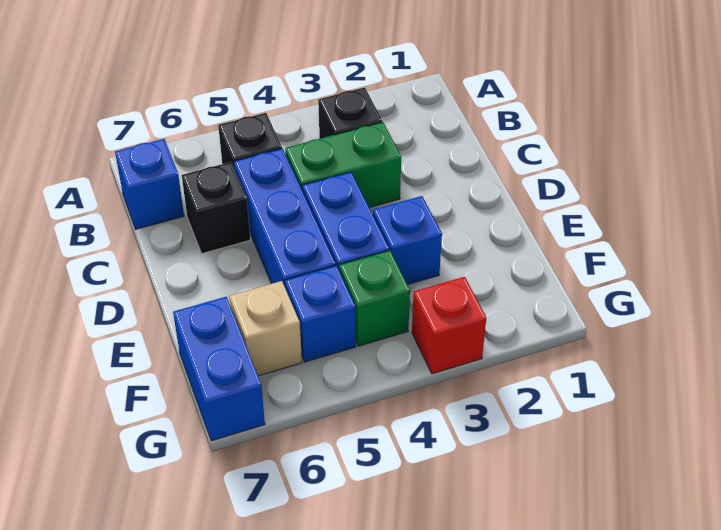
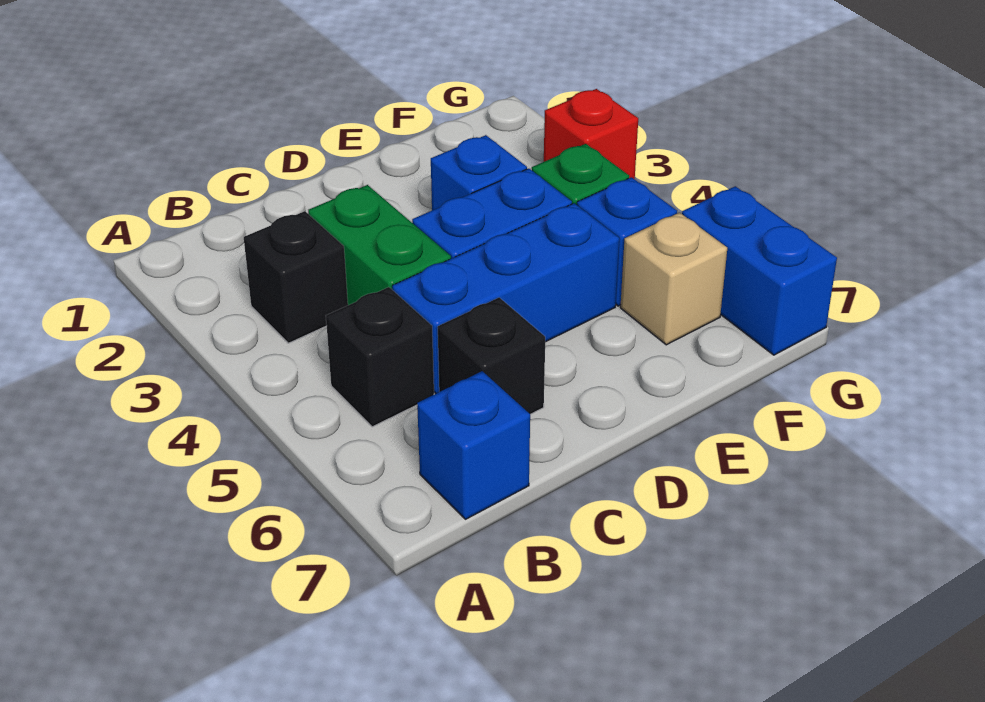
blue brick F7:G7 level 1 -> blue brick G6:G7 level 1

